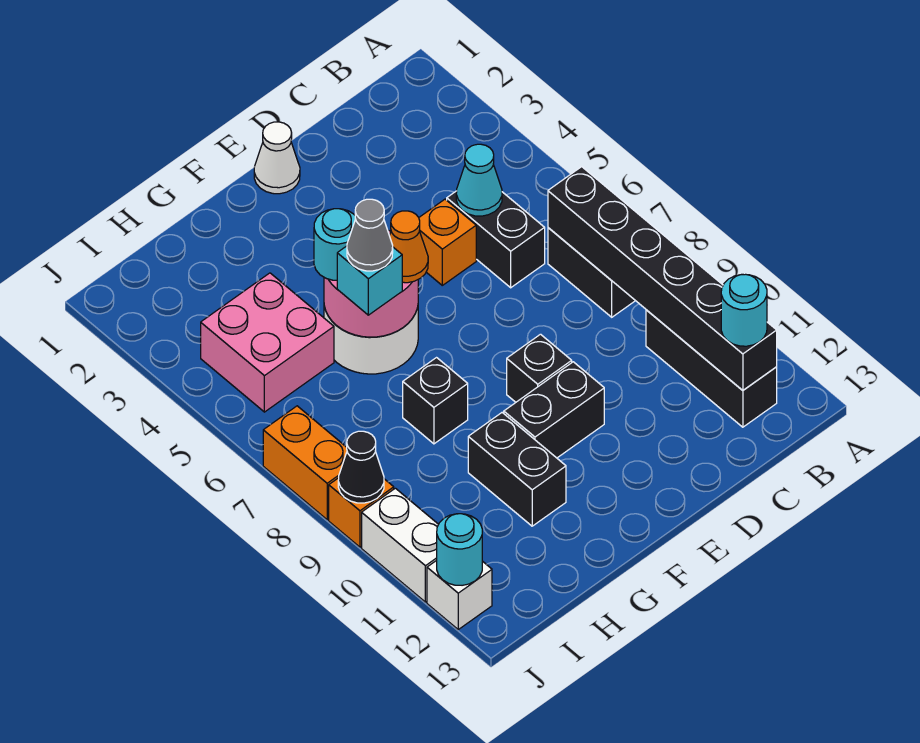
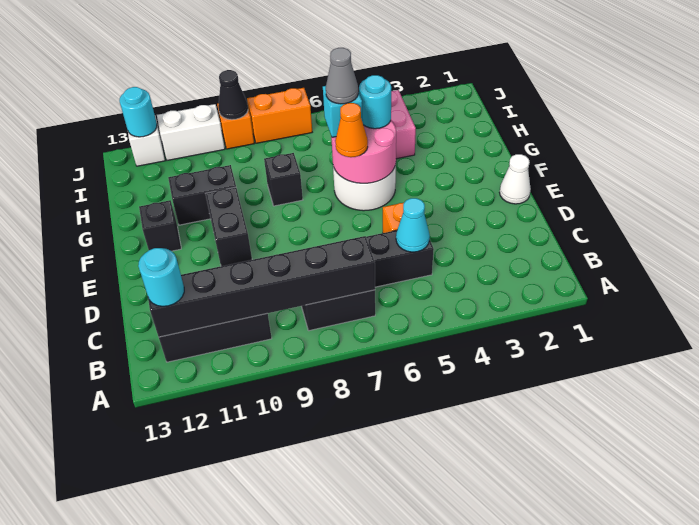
black brick E9 level 1 -> black brick F12 level 1

